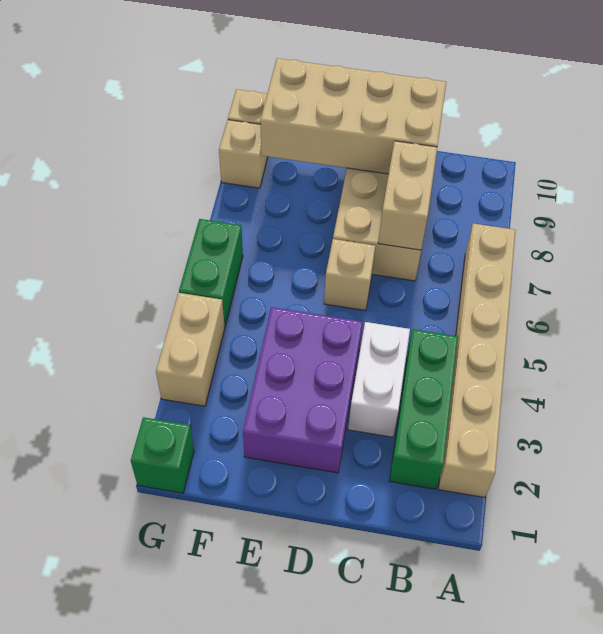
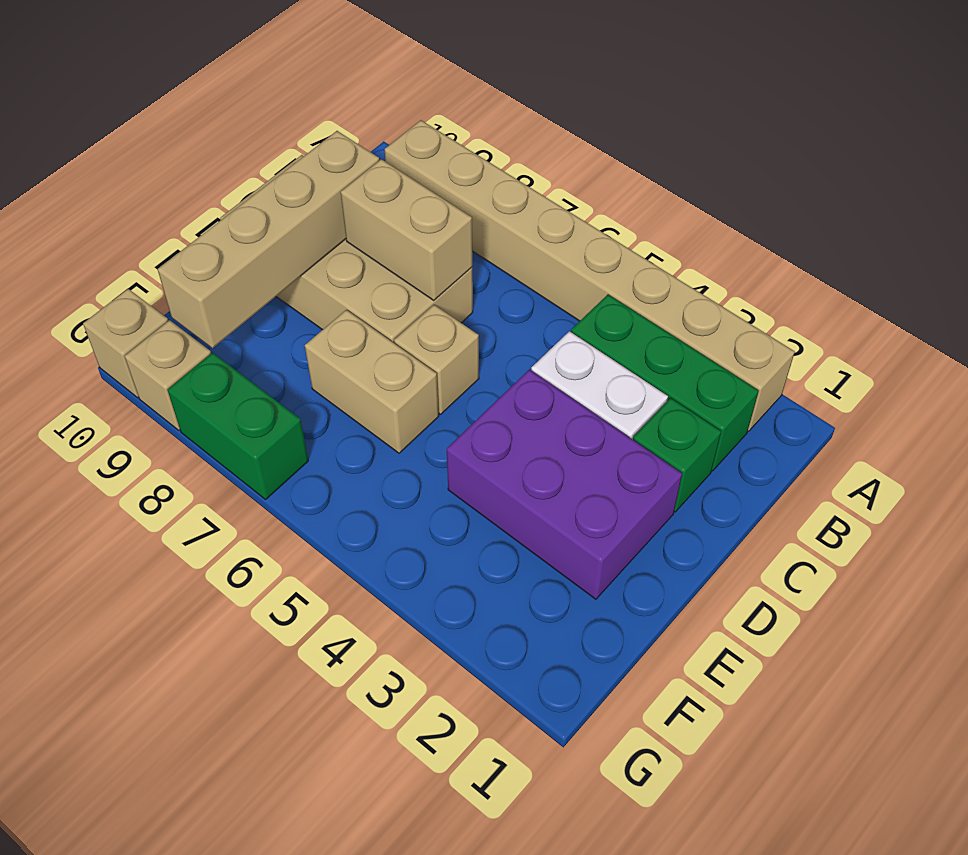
tan brick A2:A7 level 1 -> tan brick A2:A9 level 1
tan brick C9:F10 level 2 -> tan brick C9:F9 level 2
green brick G1 level 1 -> green brick C2 level 1
tan brick G3:G4 level 1 -> tan brick E6:E7 level 1
green brick G5:G6 level 1 -> green brick G7:G8 level 1

